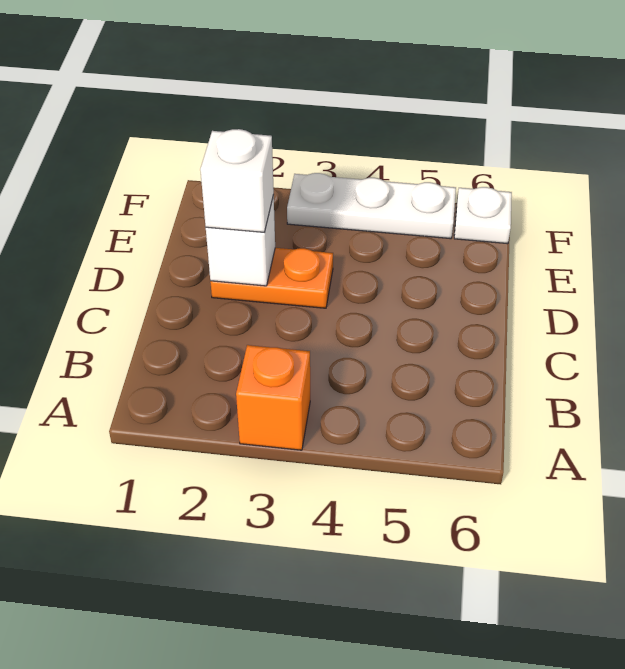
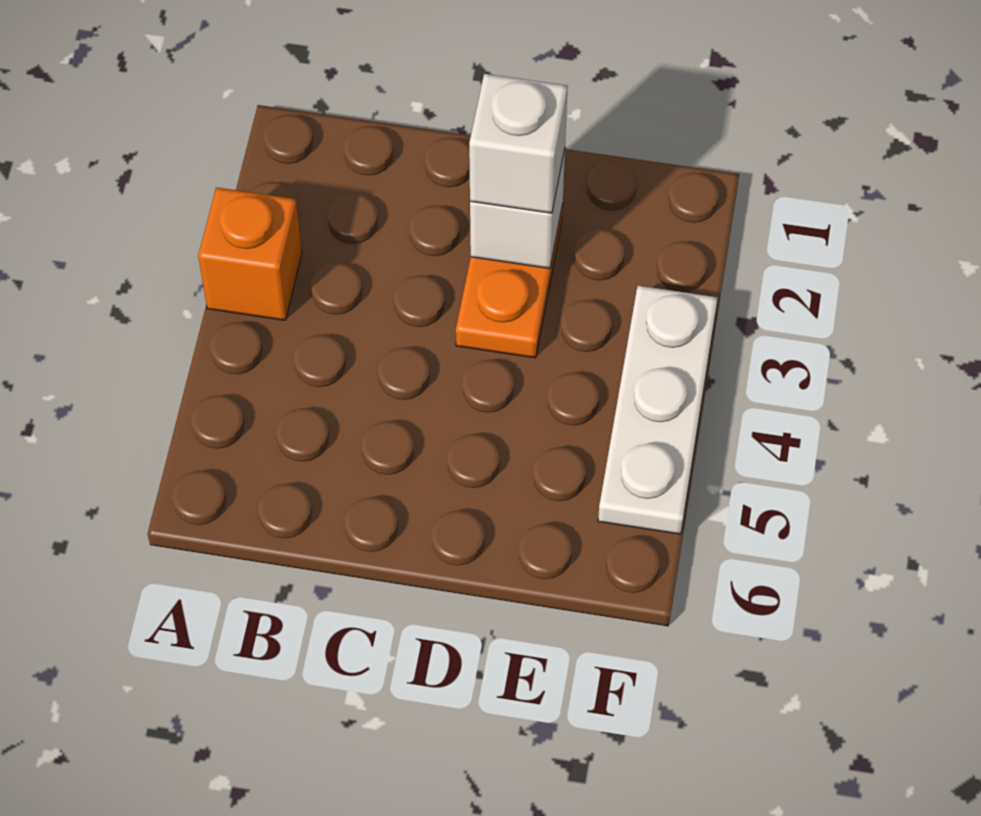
white plate F6 level 1 -> none

